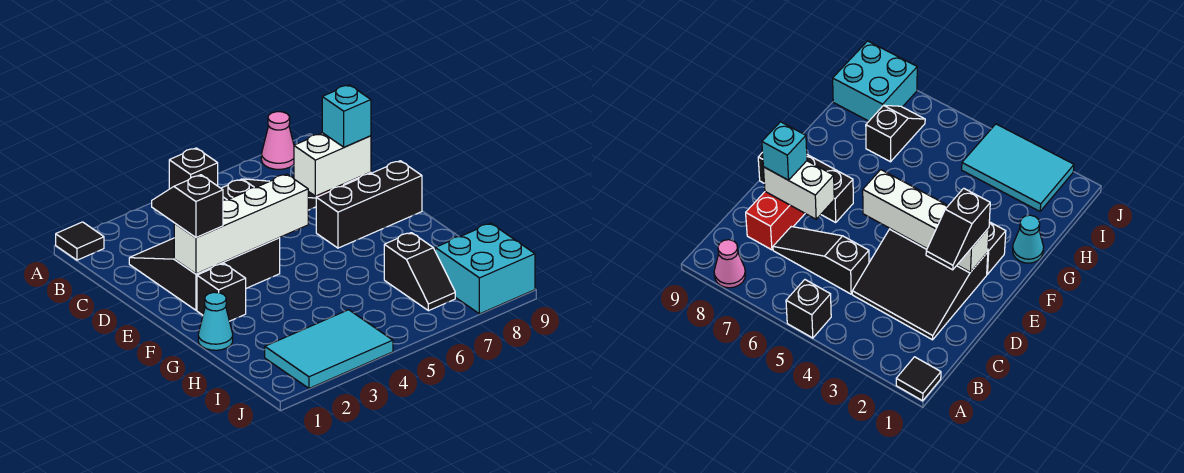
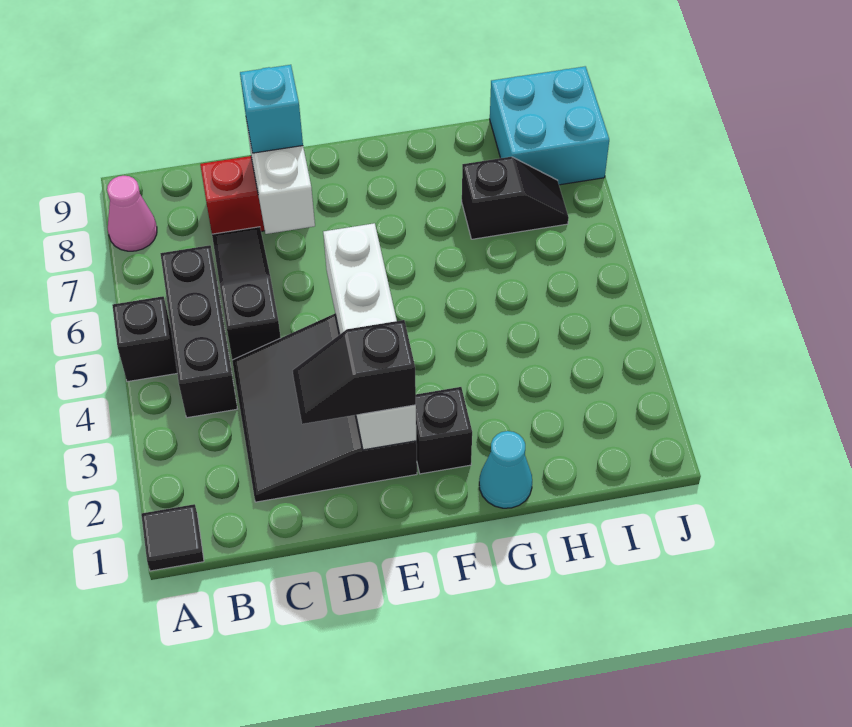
black brick E7:E9 level 1 -> black brick B4:B6 level 1
cyan tile I2:J4 level 1 -> none

